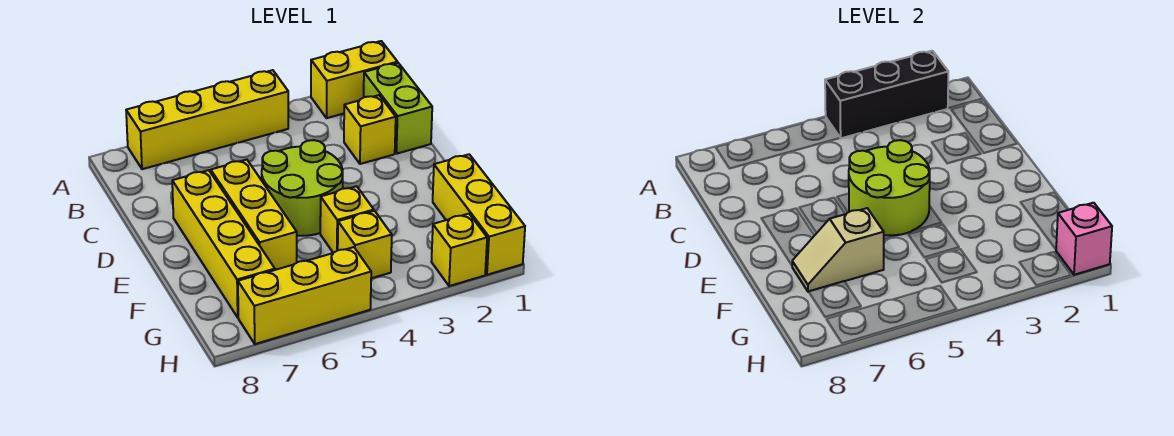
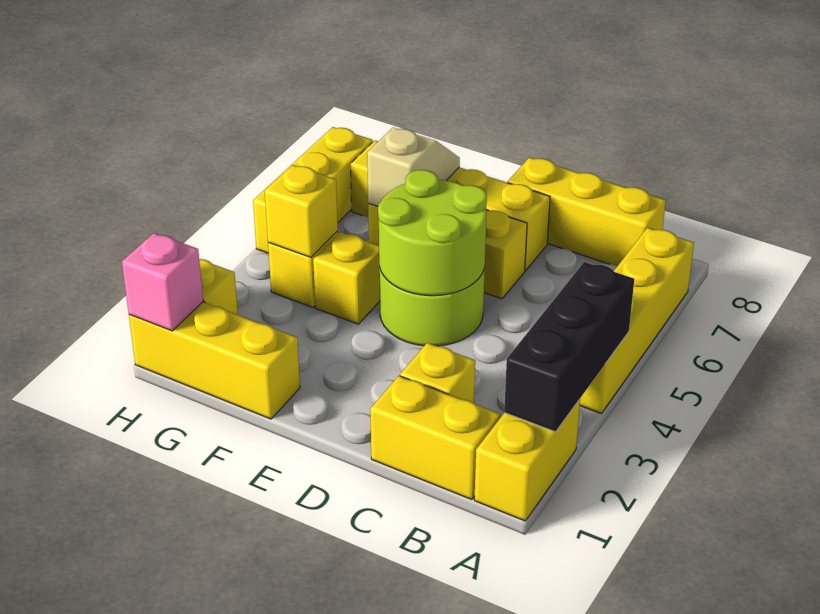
lime brick B1:C1 level 1 -> yellow brick B1:C1 level 1
none -> yellow brick B8:D8 level 1
none -> yellow brick G4 level 2

